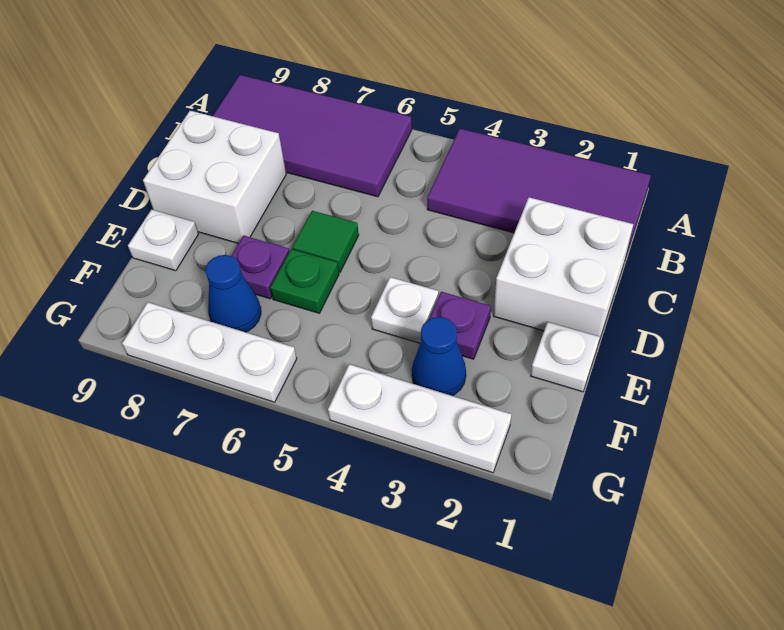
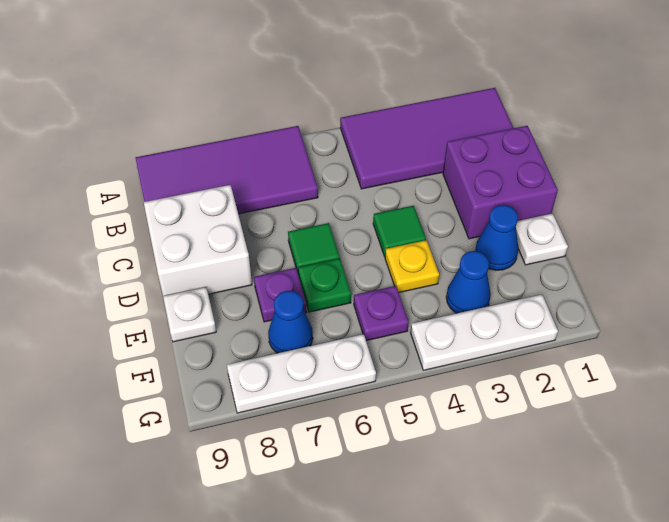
white brick C1:D2 level 1 -> purple brick C1:D2 level 1
none -> green tile D4 level 1
none -> blue cone E2 level 1
purple plate E3 level 1 -> purple plate F5 level 1
white plate E4 level 1 -> yellow plate E4 level 1

